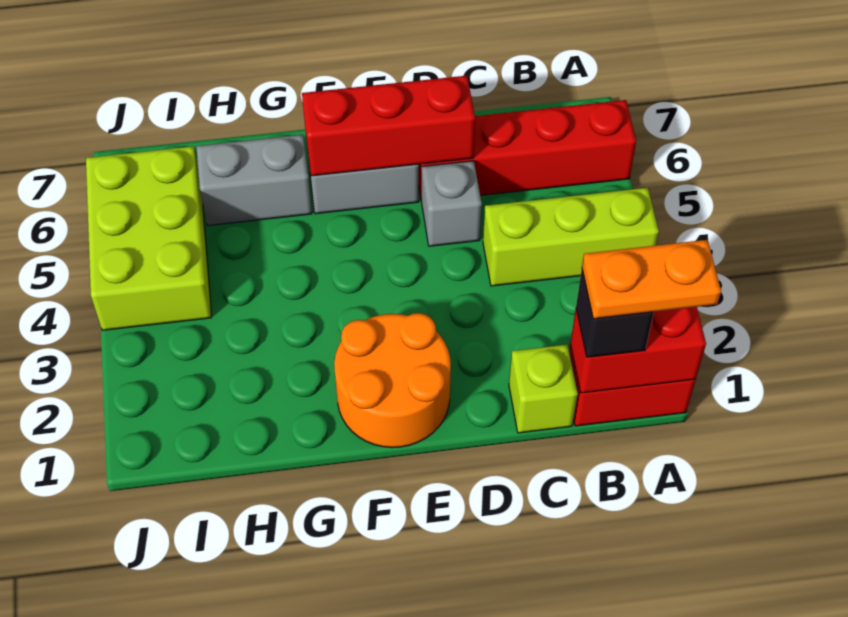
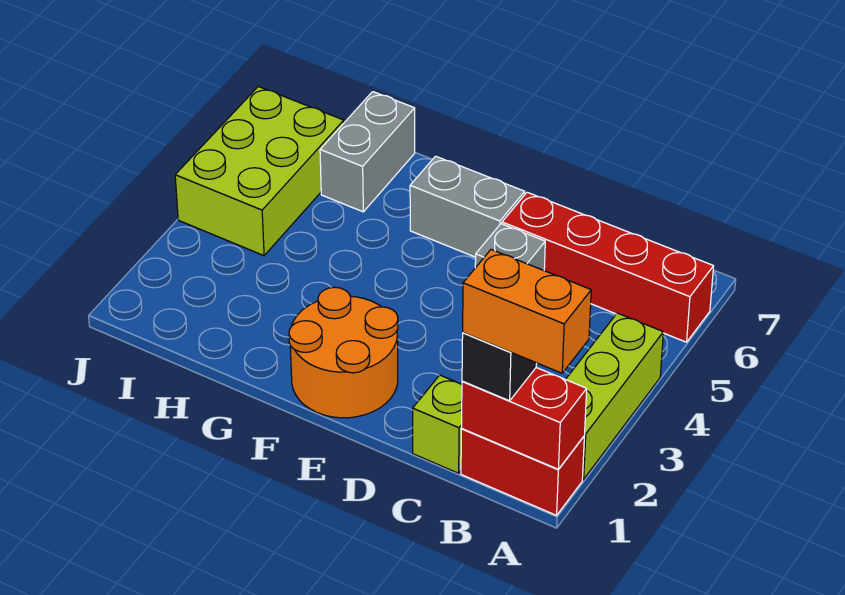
orange plate A1:B1 level 4 -> orange brick A1:B1 level 4
lime brick A4:C4 level 1 -> lime brick A2:A4 level 1
red brick D6:F6 level 2 -> none
grey brick G6:H6 level 1 -> grey brick H6:H7 level 1

